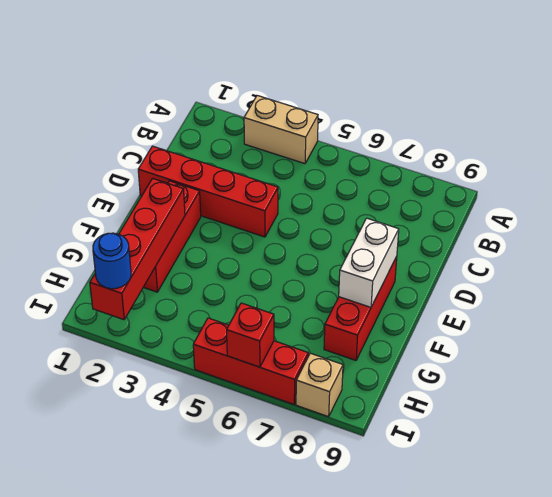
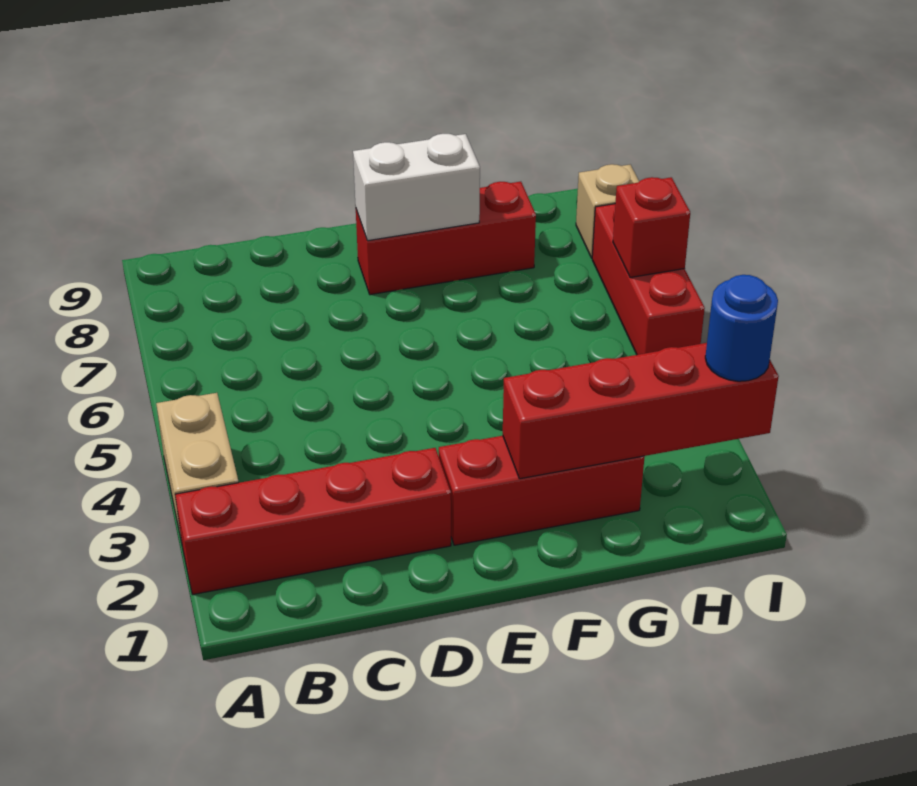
red brick D1:D4 level 1 -> red brick A2:D2 level 1

